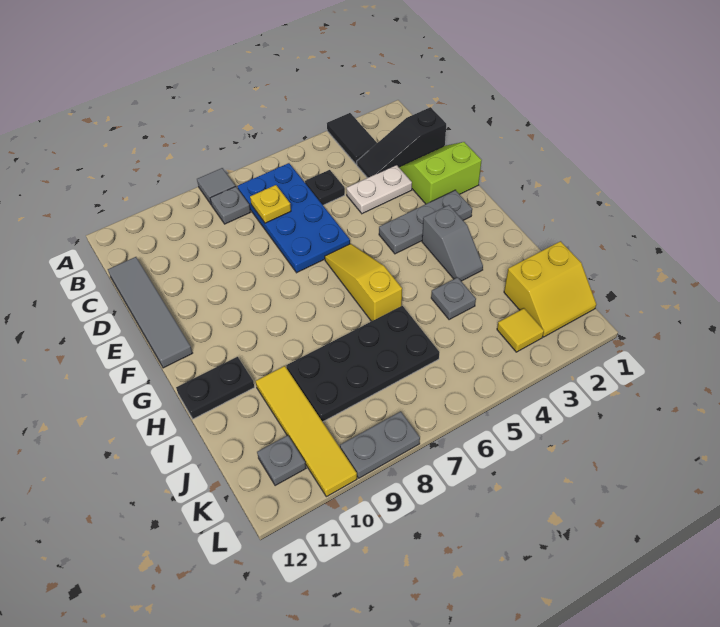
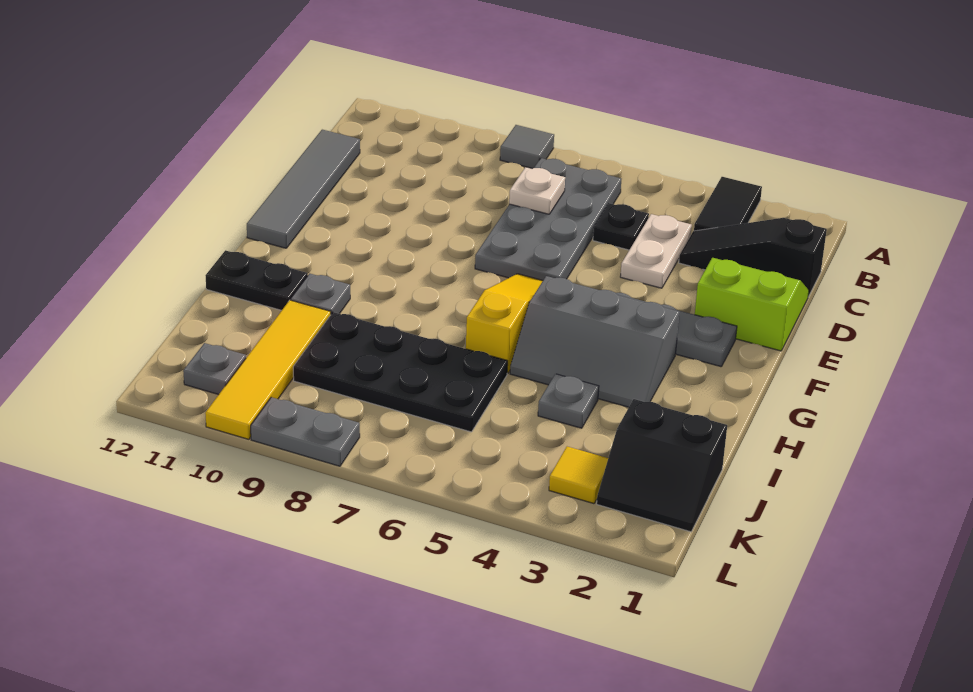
blue plate B6:E7 level 1 -> grey plate B6:E7 level 1
grey plate B8 level 1 -> grey plate H10 level 1
yellow plate C7 level 2 -> white plate C7 level 2
white plate D3:D4 level 1 -> white plate C4:D4 level 1
grey slope G3:H3 level 1 top G -> grey slope G3:H5 level 1 top G
yellow slope J1:K2 level 1 top J -> black slope J1:K2 level 1 top J

